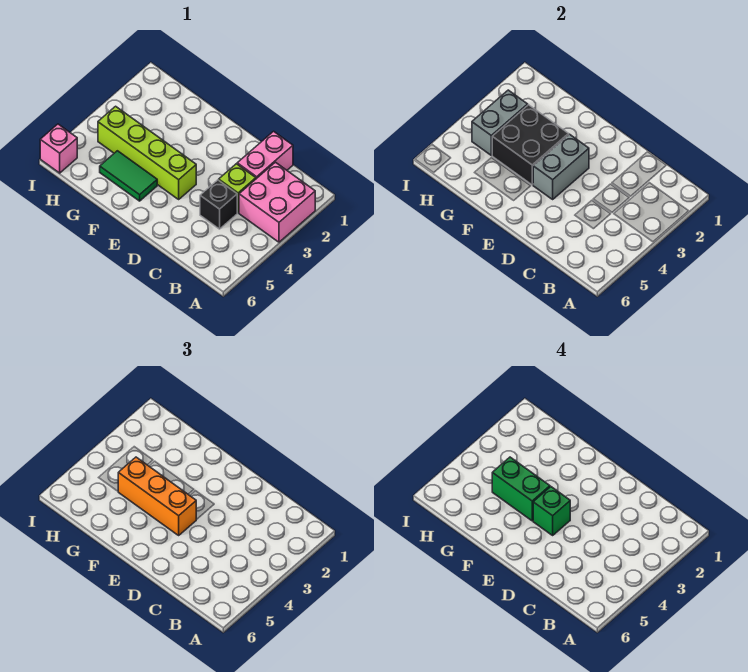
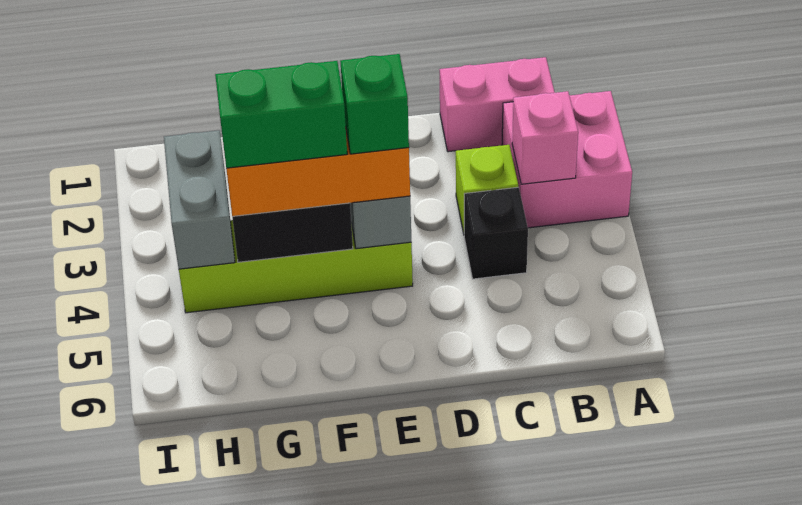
pink brick C1:C2 level 1 -> pink brick B1:C1 level 1
green tile F5:G5 level 1 -> none
pink brick I6 level 1 -> pink brick B3 level 2

